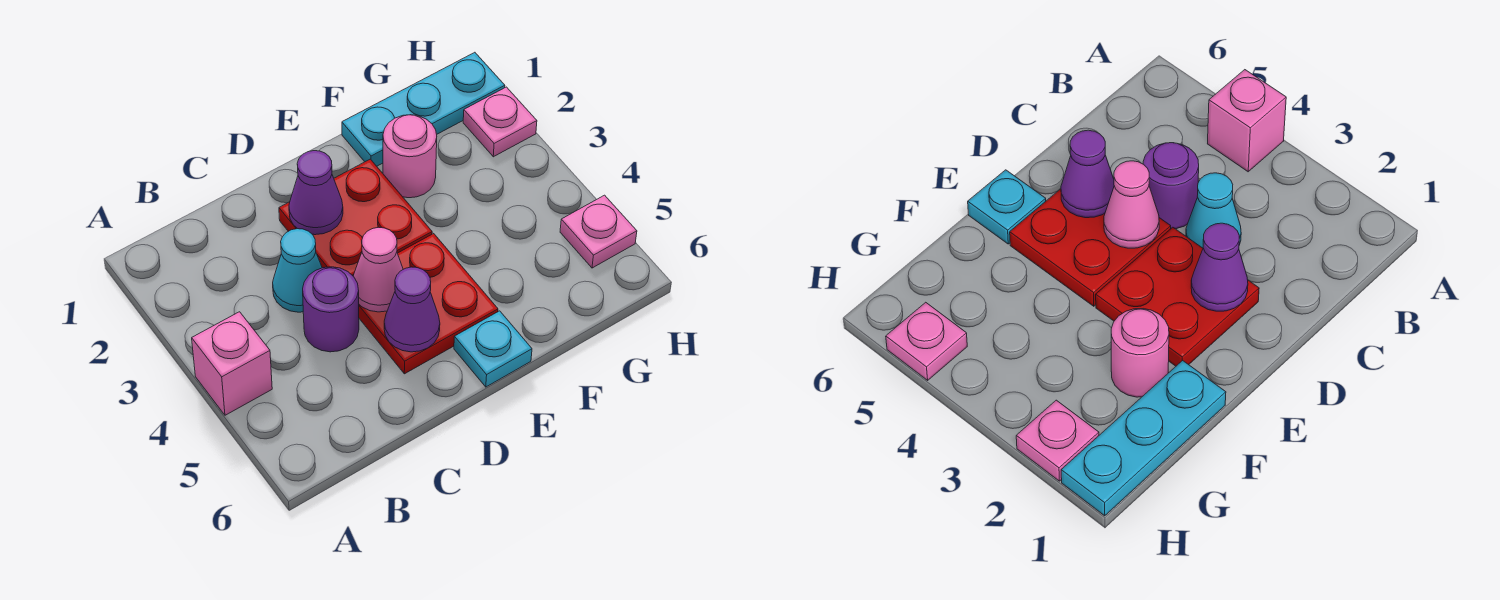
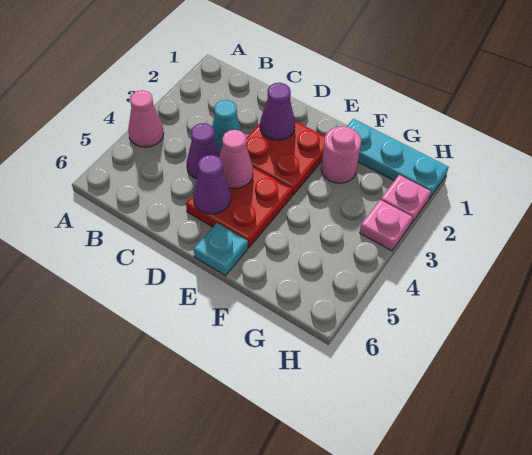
pink brick A4 level 1 -> pink cone A4 level 1
purple round brick C4 level 1 -> purple cone C4 level 1
pink plate H5 level 1 -> pink plate H3 level 1

